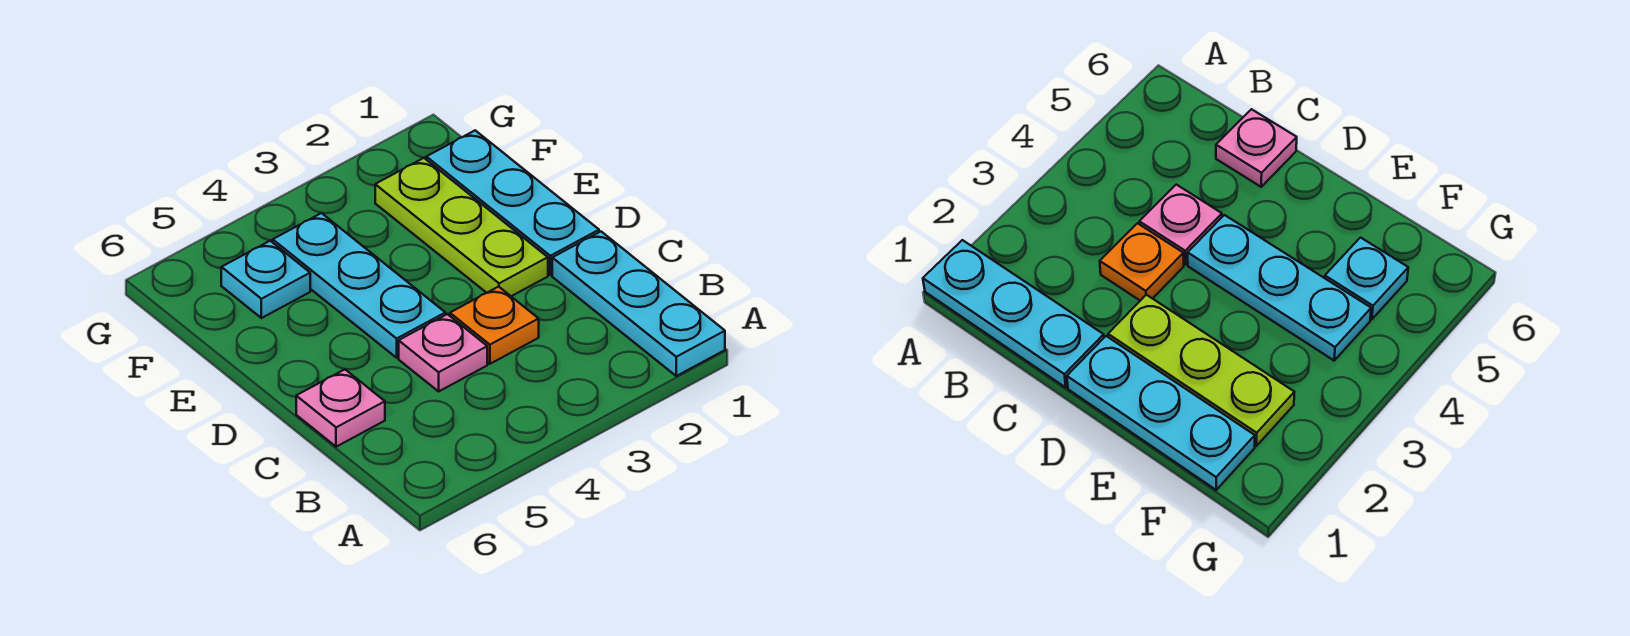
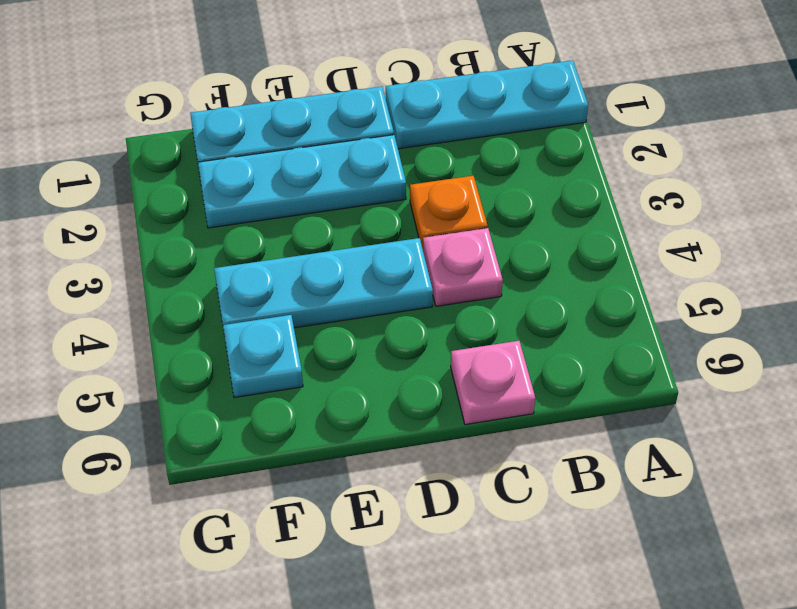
lime plate D2:F2 level 1 -> cyan plate D2:F2 level 1

